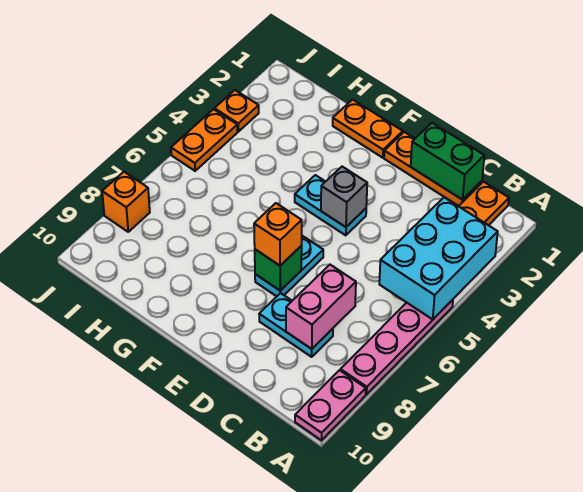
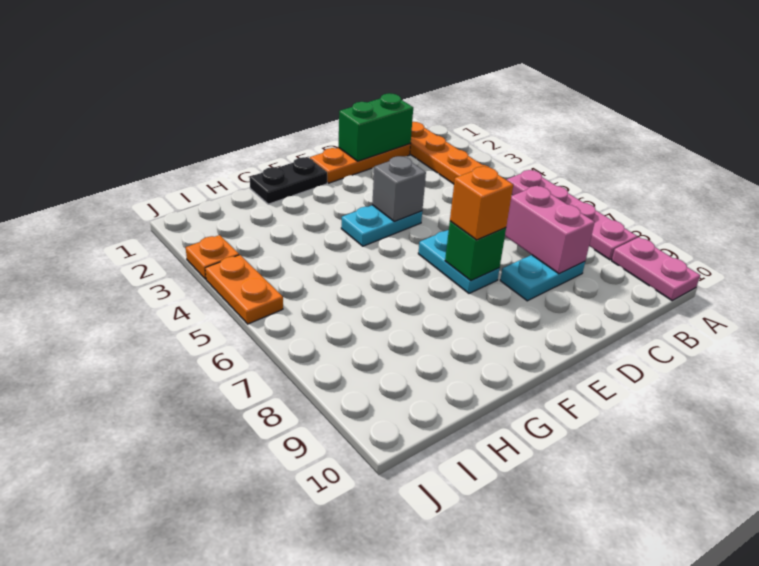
cyan brick A3:B5 level 2 -> none
orange plate F1:G1 level 1 -> black plate F1:G1 level 1
orange brick J8 level 1 -> none

